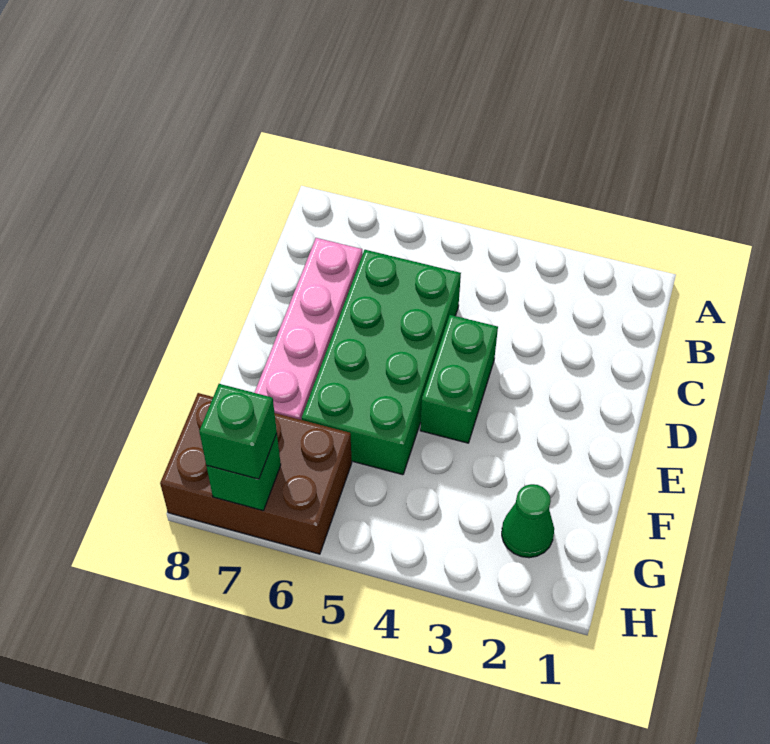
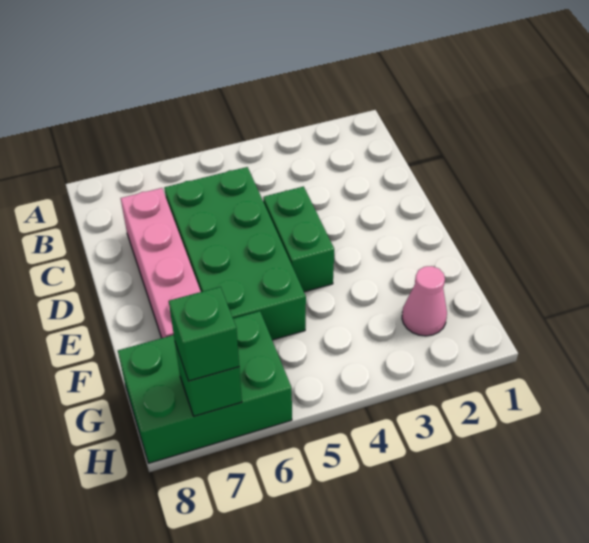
green cone G2 level 1 -> pink cone G2 level 1
brown brick G6:H8 level 1 -> green brick G6:H8 level 1

